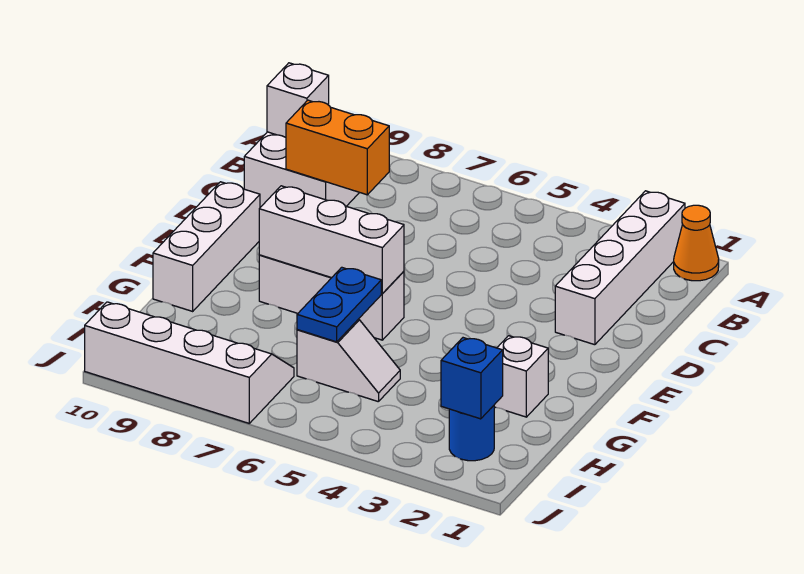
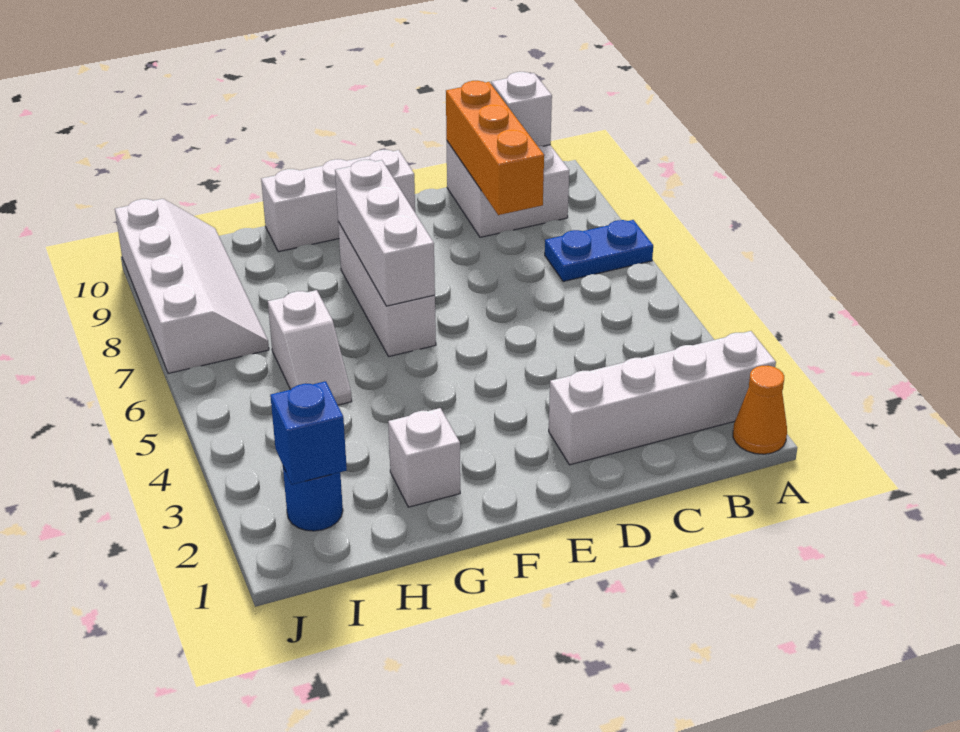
orange brick C8:C9 level 2 -> orange brick C8:C10 level 2
blue plate G6:H6 level 2 -> blue plate A7:B7 level 1

